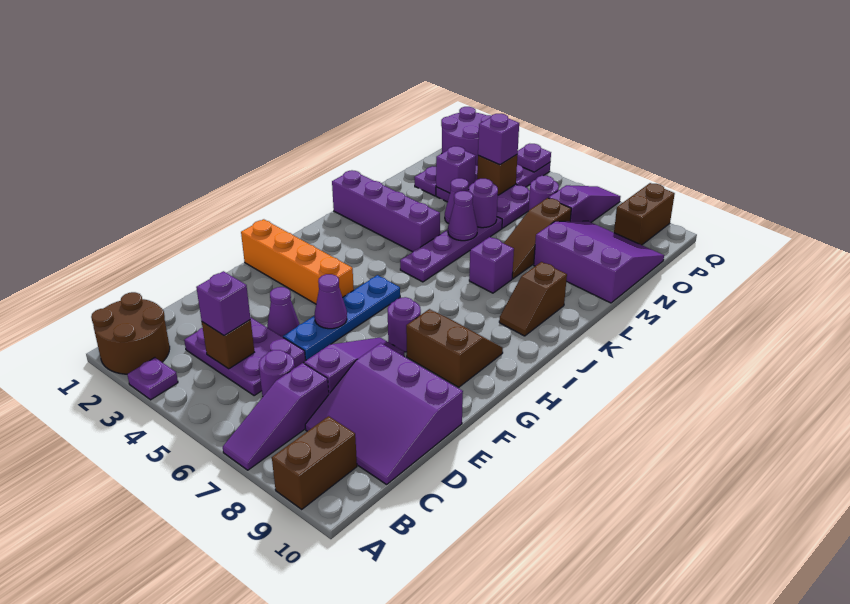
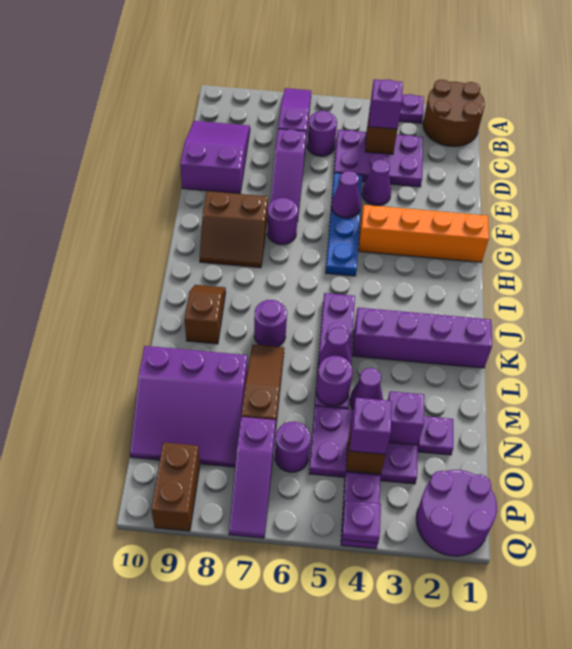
brown brick A9:B9 level 1 -> none
purple slope C8:E10 level 1 top E -> purple slope C9:E10 level 1 top E
purple brick K7 level 1 -> purple round brick K7 level 1

